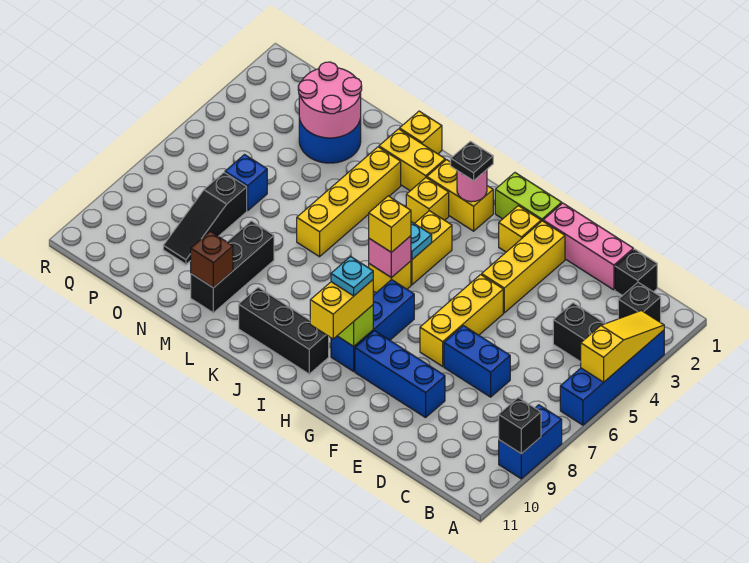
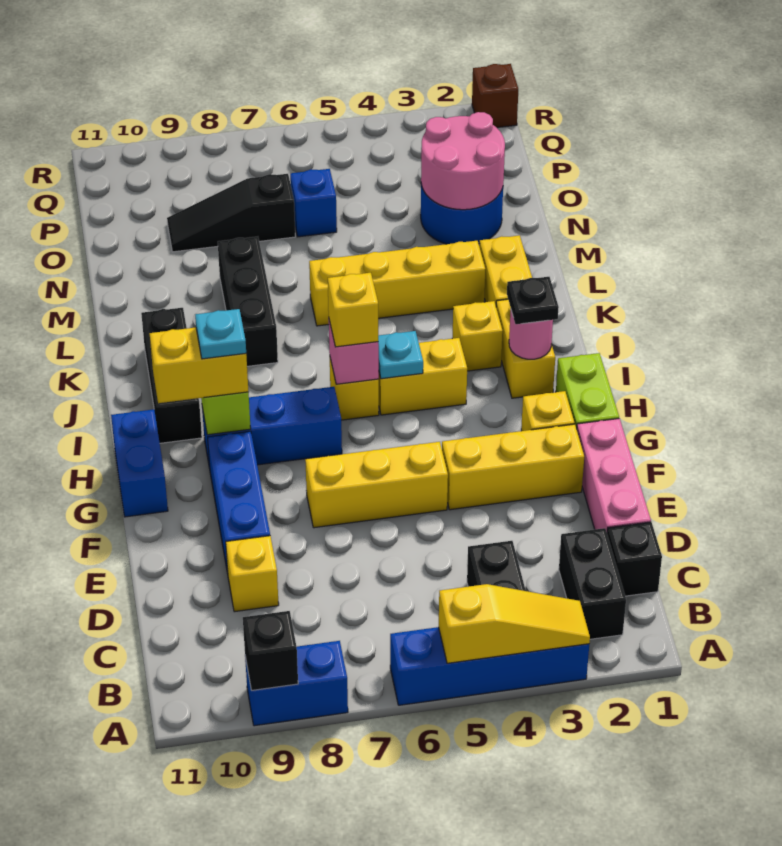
black brick B2 level 1 -> black brick B2:C2 level 1
blue brick D7:E7 level 1 -> blue brick G11:H11 level 1
yellow brick L1 level 1 -> yellow brick D9 level 1
black brick M8:M10 level 1 -> black brick K8:M8 level 1
brown brick M10 level 2 -> brown brick R1 level 1

